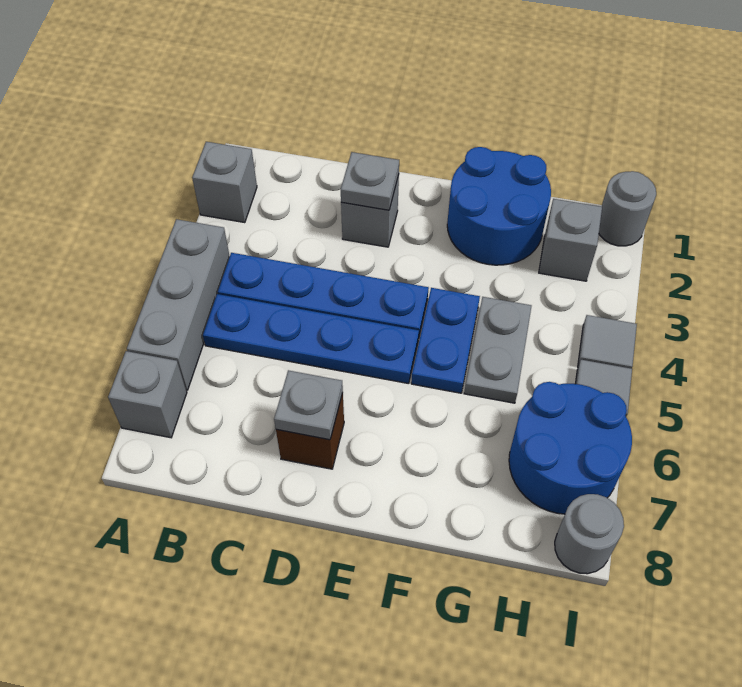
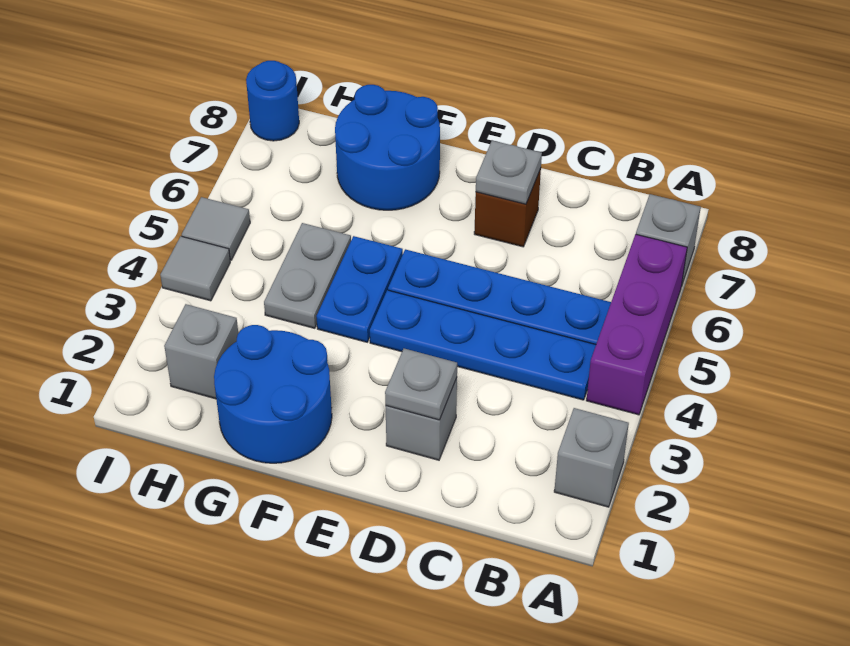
grey brick A4:A6 level 1 -> purple brick A4:A6 level 1
blue round brick H6:I7 level 1 -> blue round brick F7:G8 level 1
grey round brick I1 level 1 -> none
grey round brick I8 level 1 -> blue round brick I8 level 1

